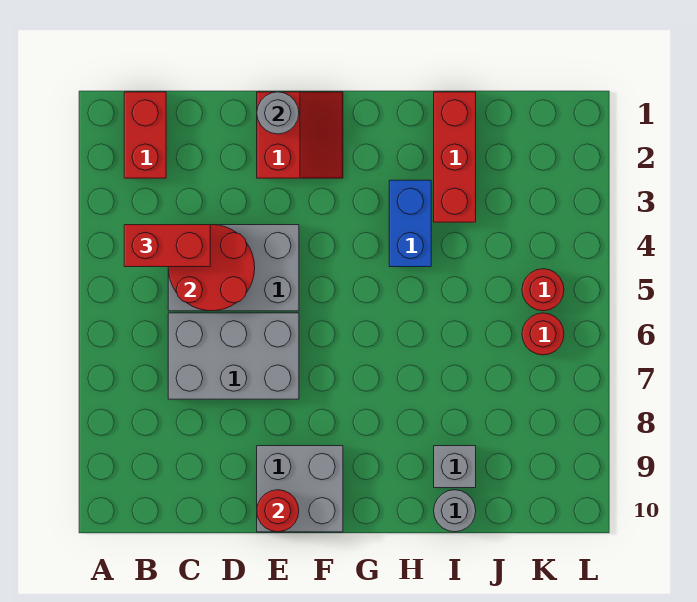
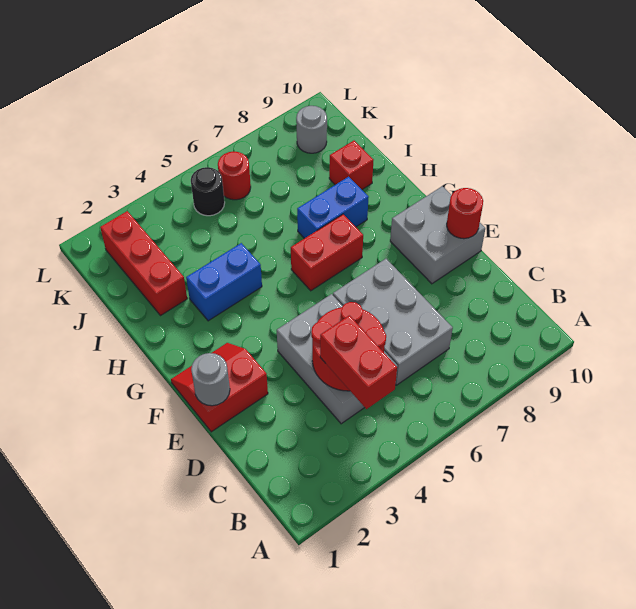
red brick B1:B2 level 1 -> red brick G6:G7 level 1
none -> blue brick H7:H8 level 1
red brick I1:I3 level 1 -> red brick I2:K2 level 1
grey brick I9 level 1 -> red brick I9 level 1
grey round brick I10 level 1 -> grey round brick K9 level 1
red round brick K5 level 1 -> black round brick K5 level 1

